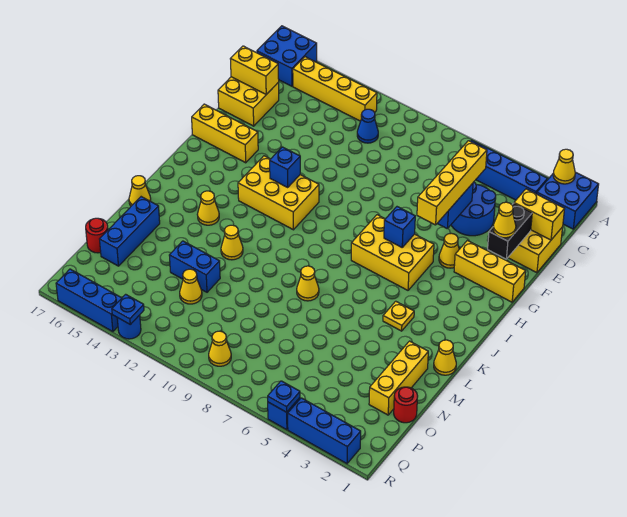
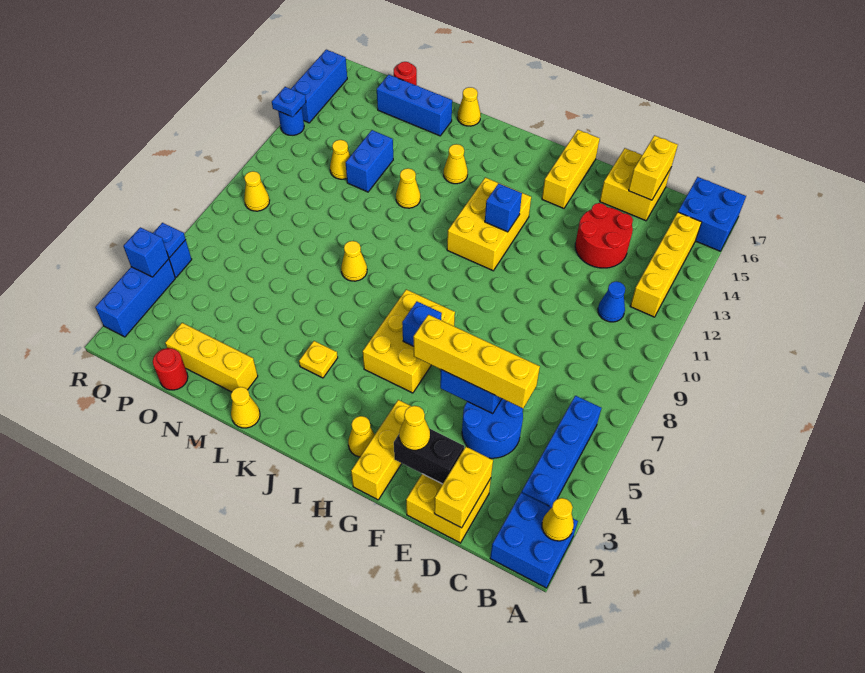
none -> red round brick D13:E14 level 1
yellow cone G4 level 1 -> yellow cone H2 level 1
none -> blue brick R4 level 2

